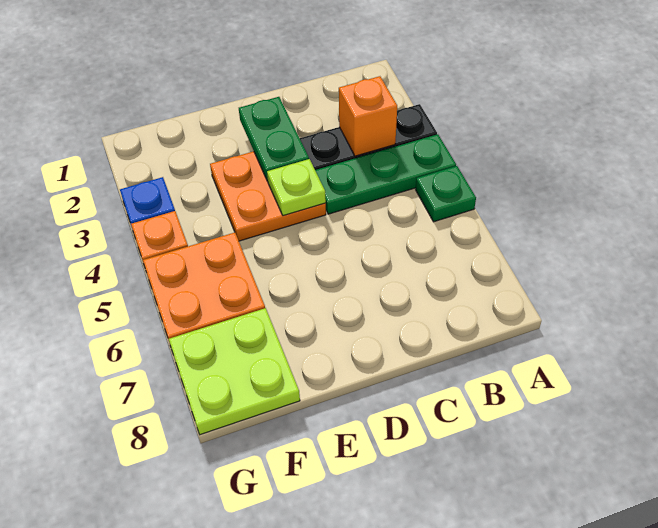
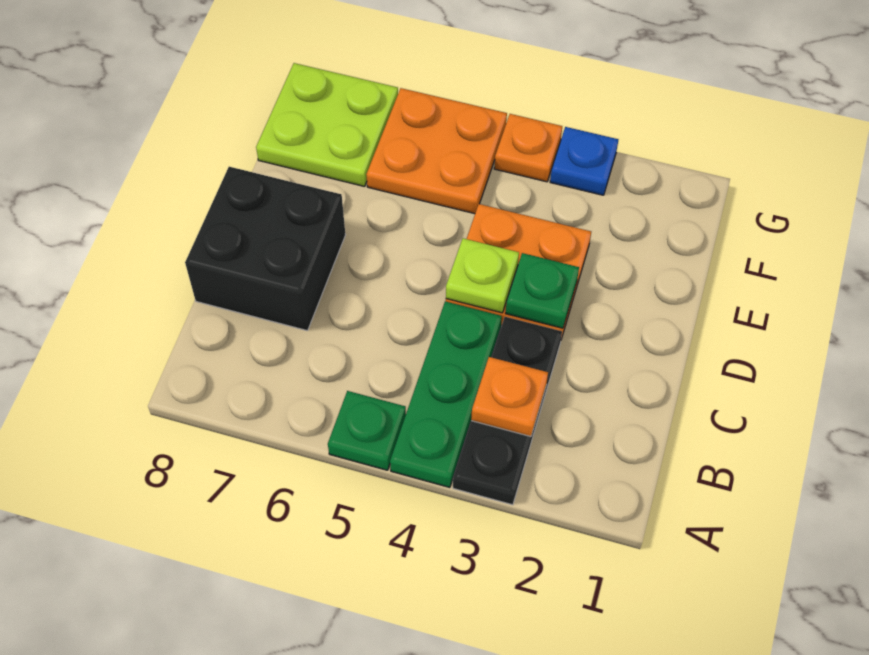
orange brick B3 level 2 -> orange plate B3 level 2
none -> black brick C7:D8 level 1
green plate D2:D3 level 2 -> green plate D3 level 2

